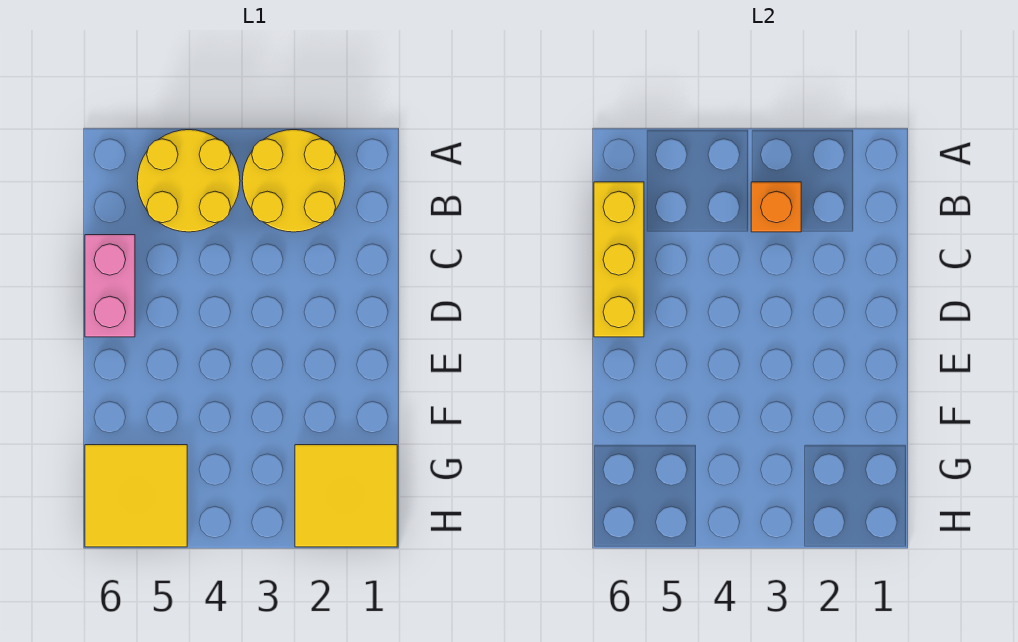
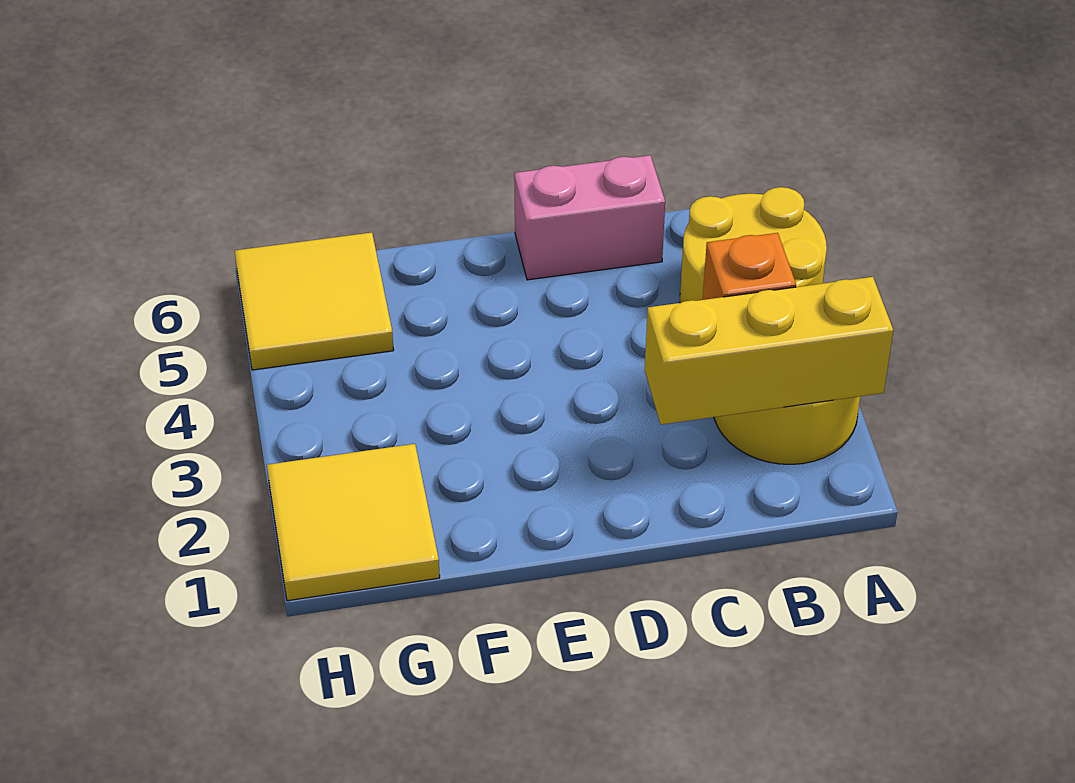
yellow brick B6:D6 level 2 -> yellow brick A2:C2 level 2

